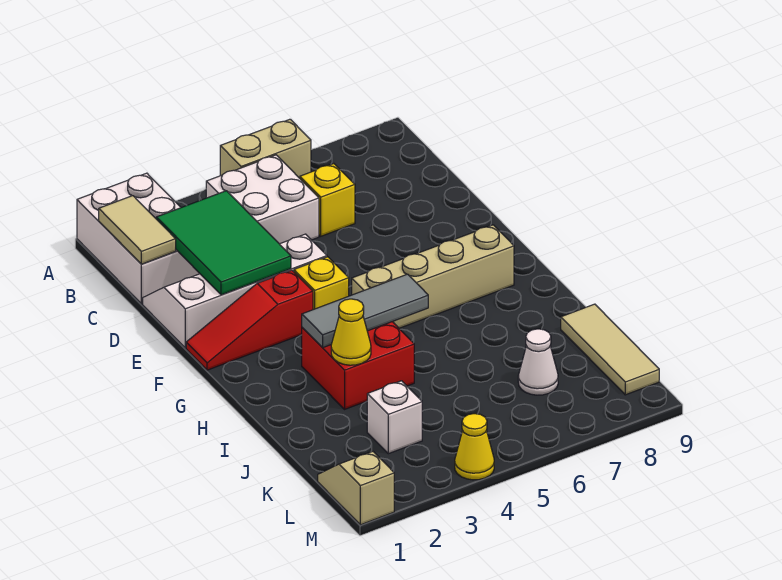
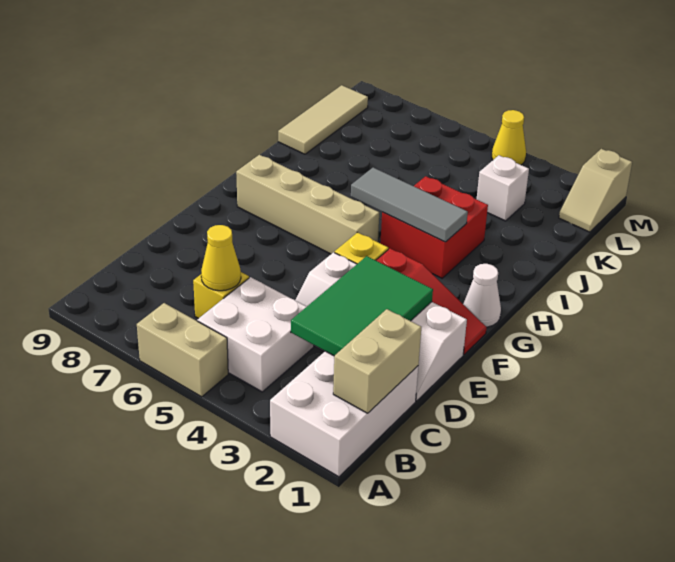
tan tile B1:C1 level 2 -> tan brick B1:C1 level 2
yellow cone I3 level 2 -> yellow cone C6 level 2
white cone K7 level 1 -> white cone G1 level 1

